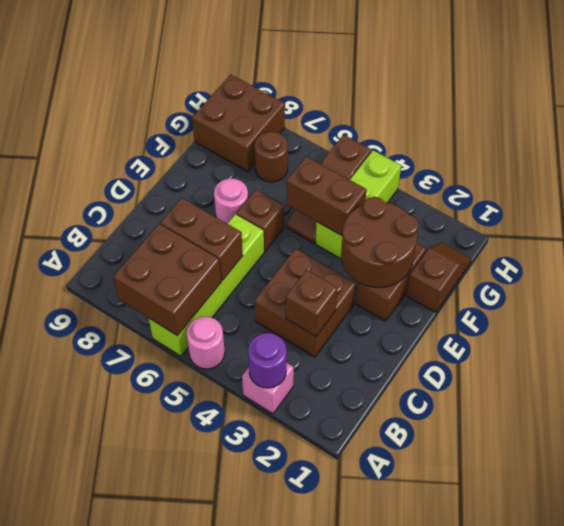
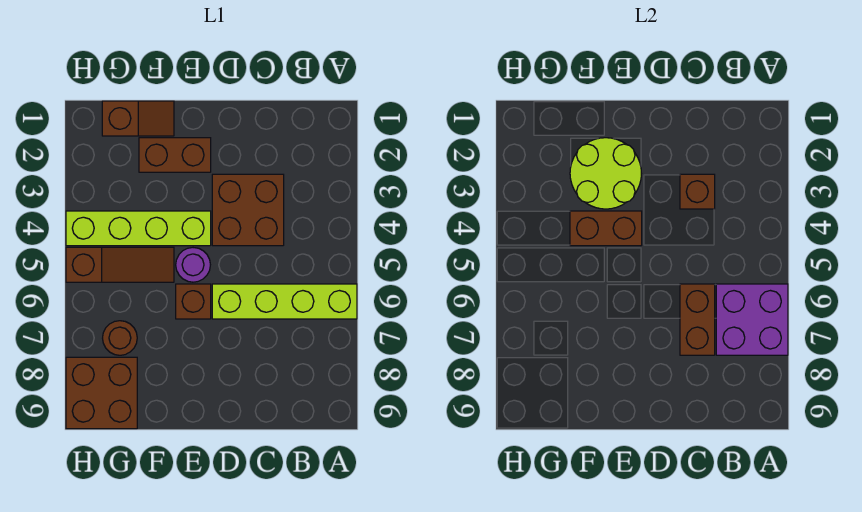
pink brick A3 level 1 -> none
purple round brick A3 level 2 -> purple round brick E5 level 1
pink round brick A5 level 1 -> none
brown brick A6:B7 level 2 -> purple brick A6:B7 level 2
brown round brick E2:F3 level 2 -> lime round brick E2:F3 level 2
pink round brick E7 level 1 -> none
brown slope F1:G1 level 1 top F -> brown slope F1:G1 level 1 top G
lime brick F4:H4 level 1 -> lime brick E4:H4 level 1
brown brick F4:F5 level 2 -> brown brick E4:F4 level 2

